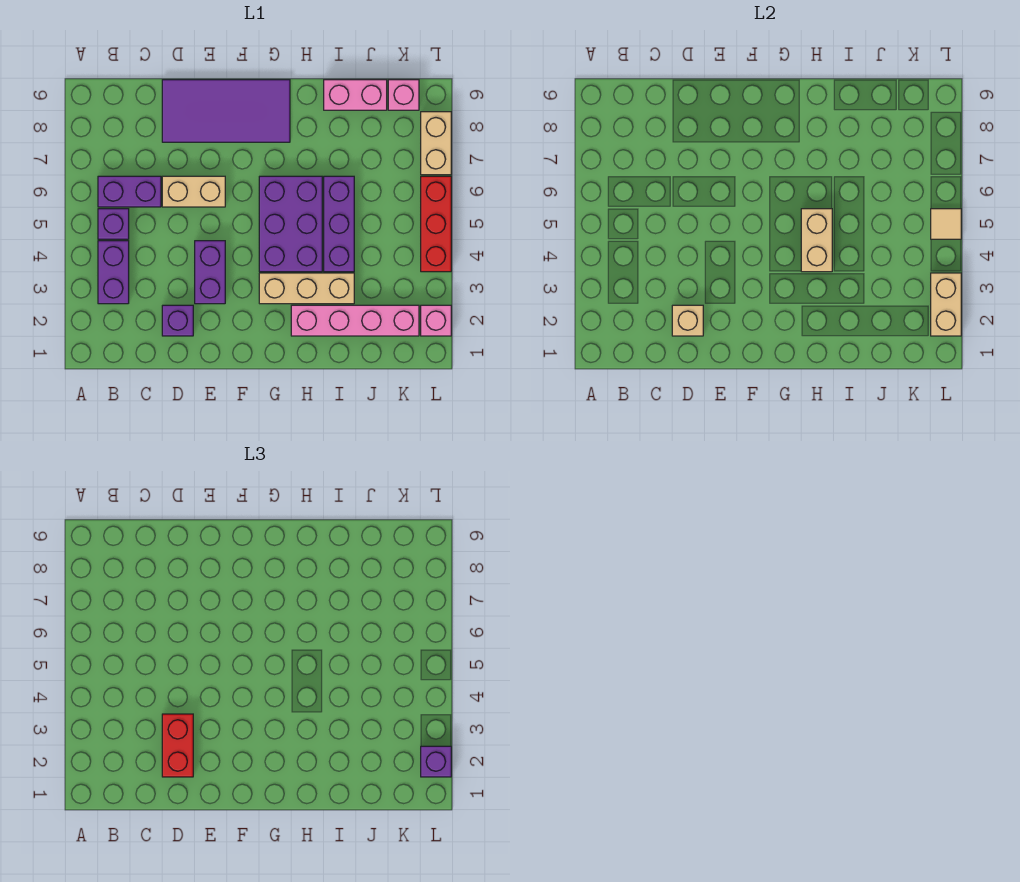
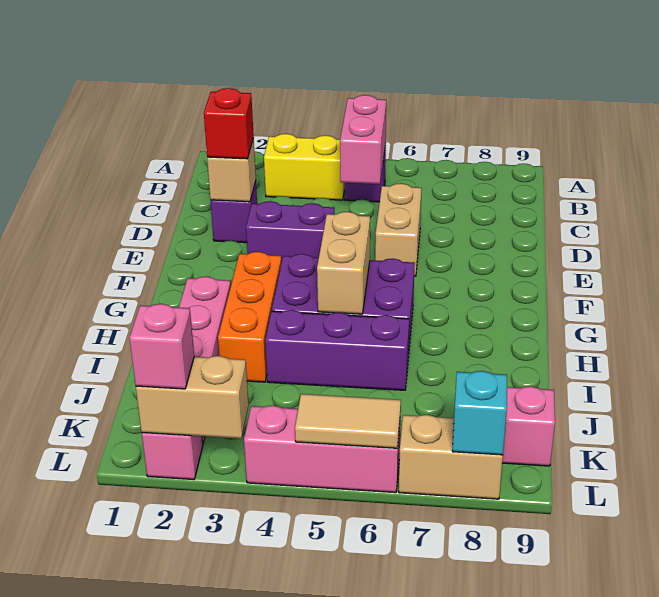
purple brick B3:B4 level 1 -> yellow brick B3:B4 level 1
purple brick B6:C6 level 1 -> none
red brick D2:D3 level 3 -> red brick D2 level 3
purple tile D8:G9 level 1 -> none
tan brick G3:I3 level 1 -> orange brick G3:I3 level 1
tan brick H4:H5 level 2 -> tan brick G5:H5 level 2
pink brick I9:J9 level 1 -> pink brick B5:C5 level 2
purple brick L2 level 3 -> pink brick L2 level 3
red brick L4:L6 level 1 -> pink brick L4:L6 level 1
tan tile L5 level 2 -> tan tile L5:L6 level 2
none -> cyan brick L8 level 2

